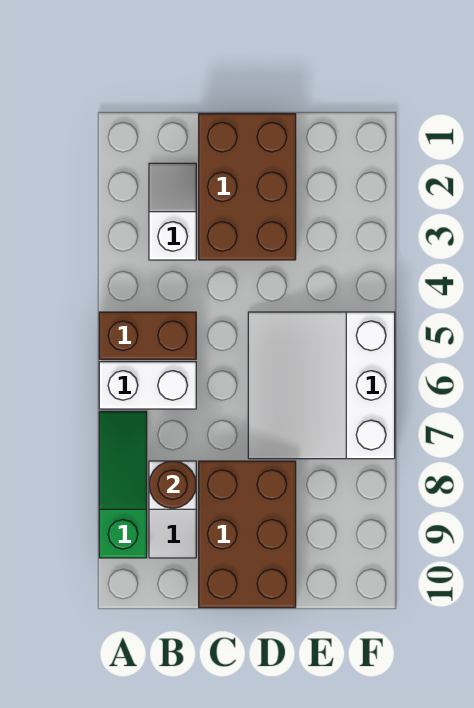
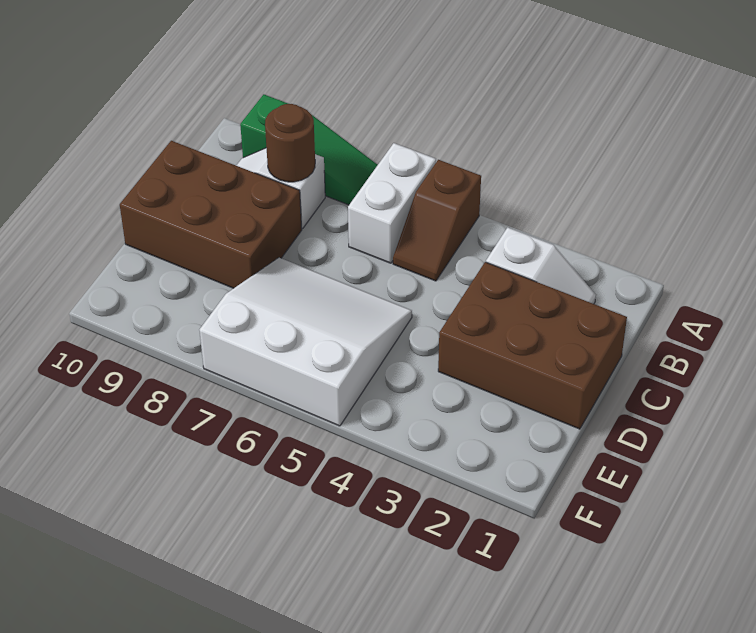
brown brick A5:B5 level 1 -> brown slope A5:B5 level 1 top A

